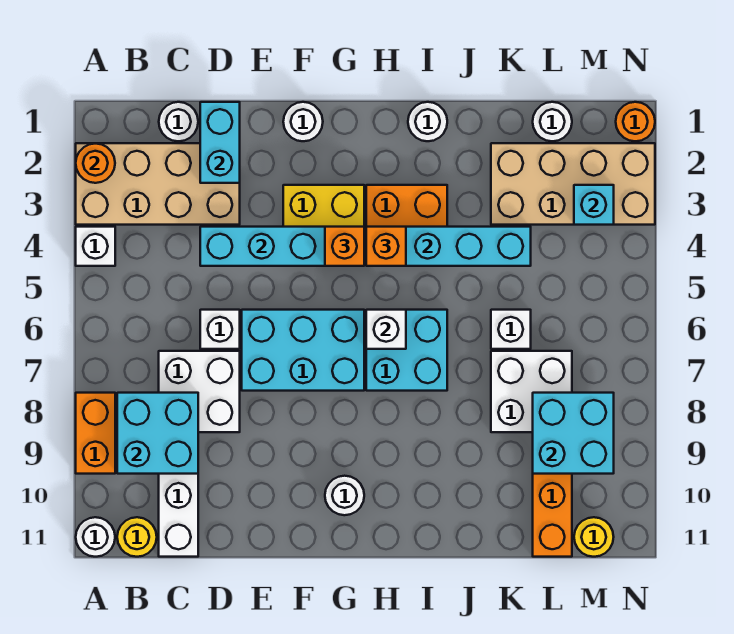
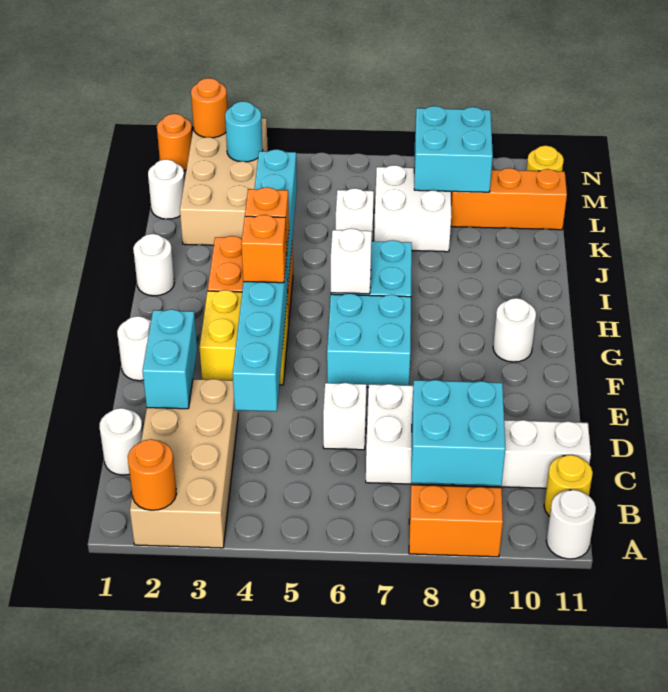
white brick A4 level 1 -> none
cyan brick D1:D2 level 2 -> cyan brick D2:E2 level 2
cyan brick E6:G7 level 1 -> cyan brick F6:G7 level 1
cyan brick M3 level 2 -> cyan round brick M3 level 2
none -> orange round brick N2 level 2

